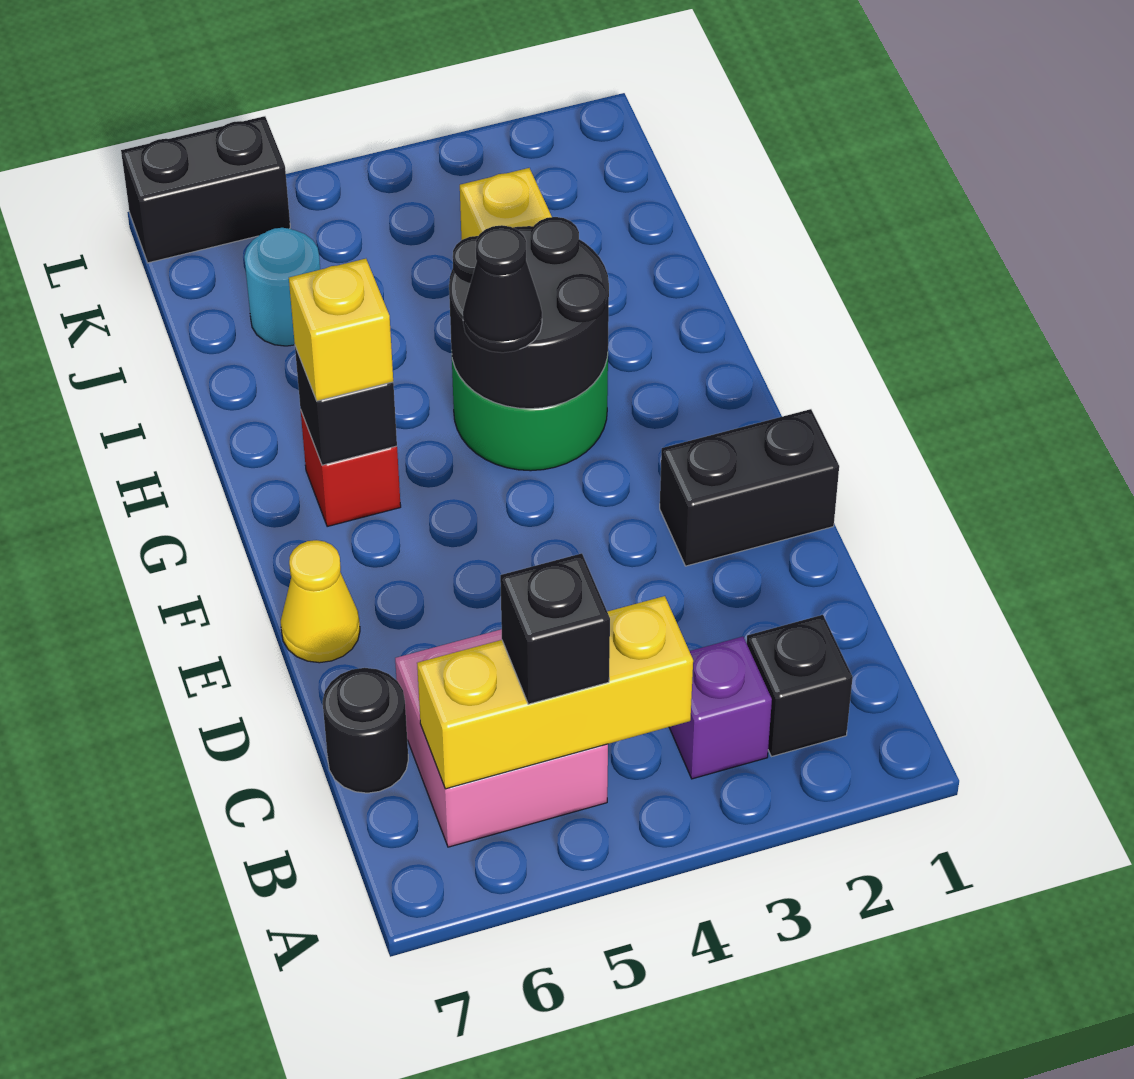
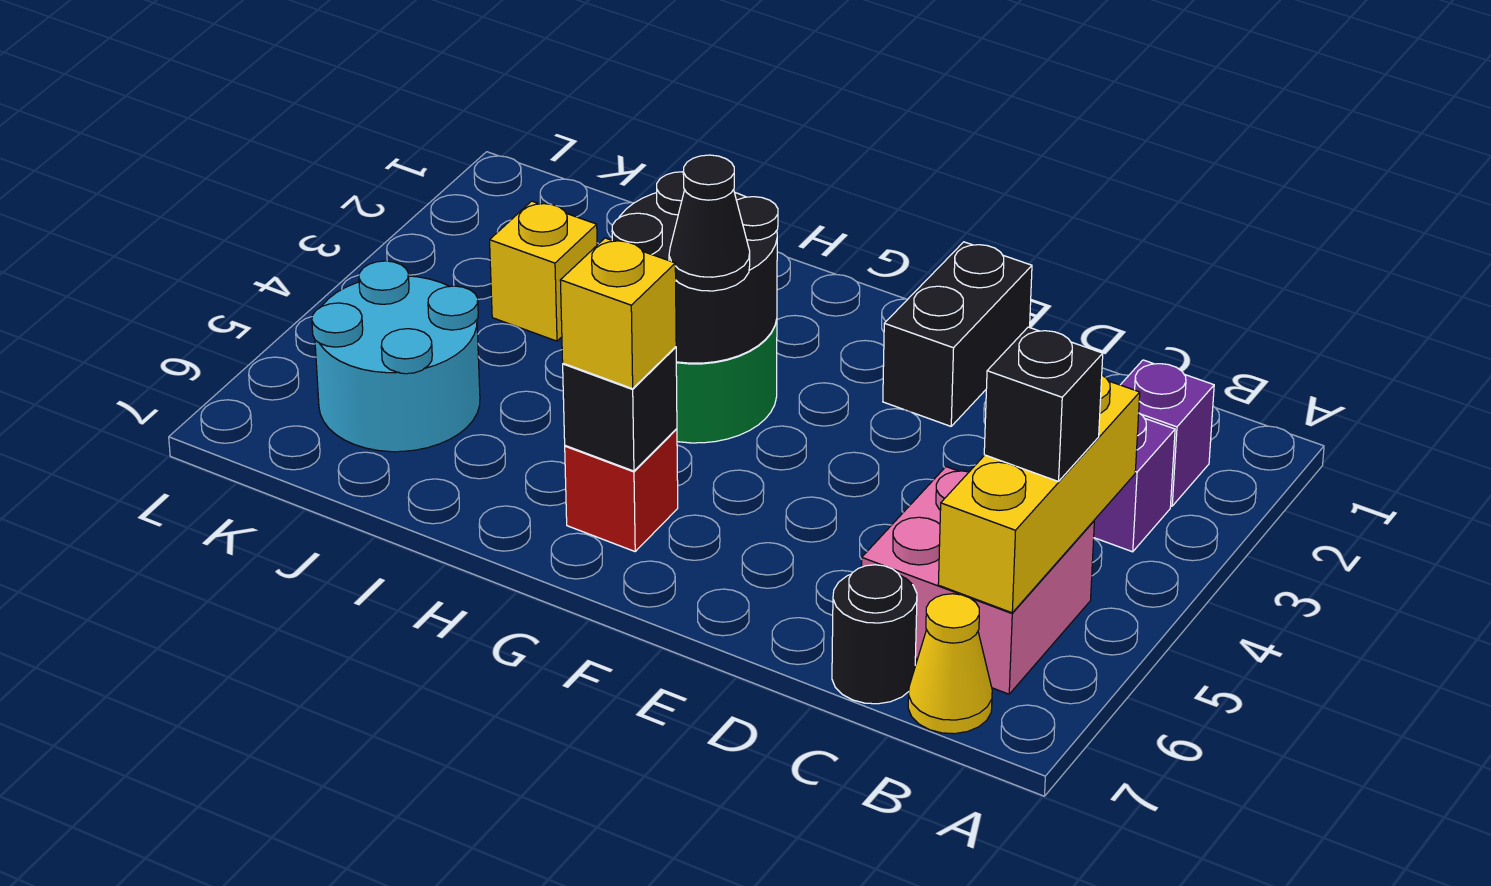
black brick B2 level 1 -> purple brick B2 level 1
yellow cone E7 level 1 -> yellow cone B7 level 1
cyan round brick J6 level 1 -> cyan round brick J5:K6 level 1
black brick L6:L7 level 1 -> none

